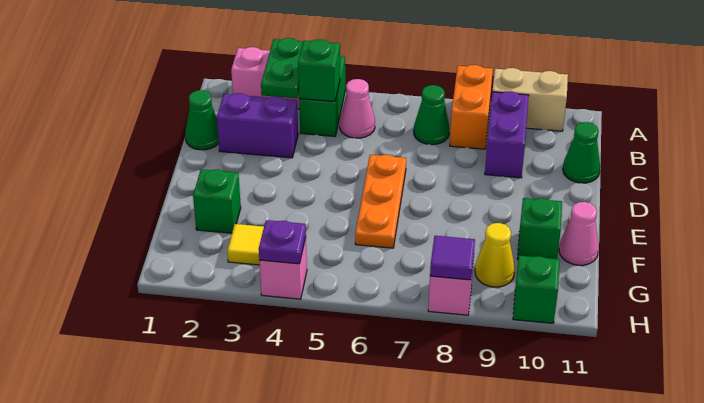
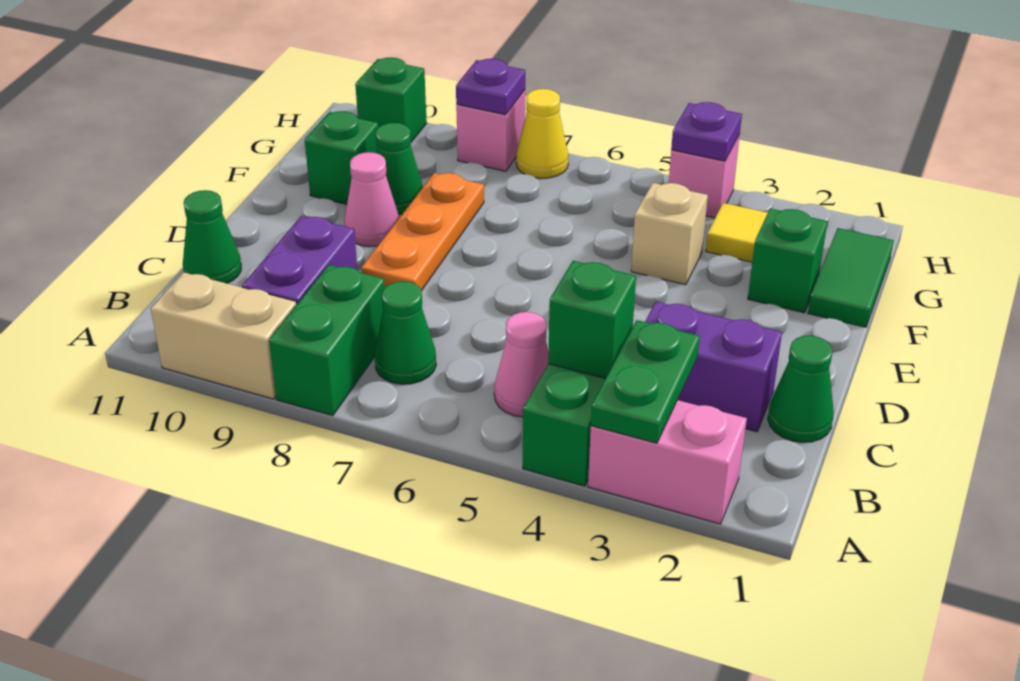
orange brick A8:B8 level 1 -> green brick A8:B8 level 1
orange plate D6:F6 level 1 -> orange plate D8:F8 level 1
none -> green tile F1:G1 level 1
none -> tan brick F4 level 1
none -> green cone F9 level 1
pink cone F11 level 1 -> pink cone E9 level 1
yellow cone G9 level 1 -> yellow cone H7 level 1
purple tile H8 level 2 -> purple plate H8 level 2

